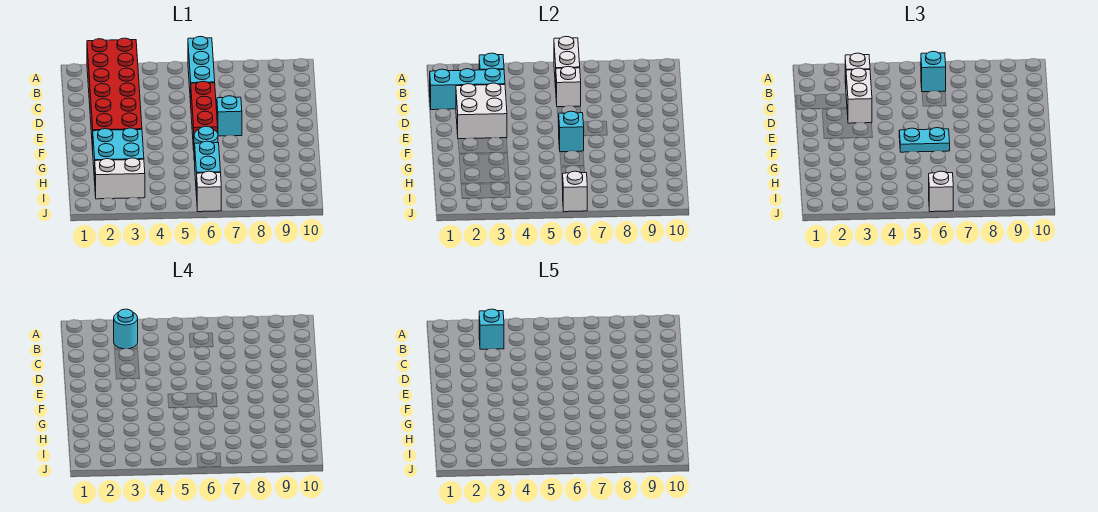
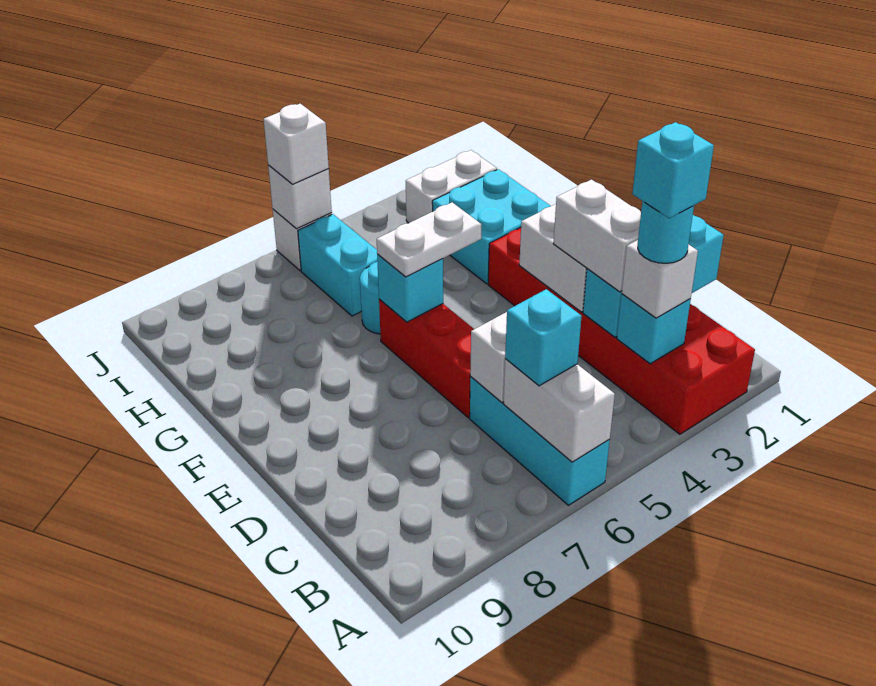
cyan brick E7 level 1 -> none
cyan plate F5:F6 level 3 -> white plate F5:F6 level 3

